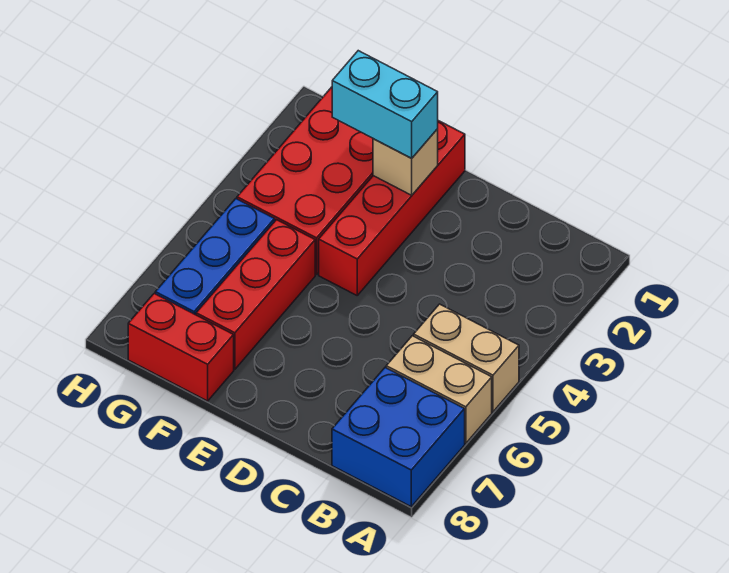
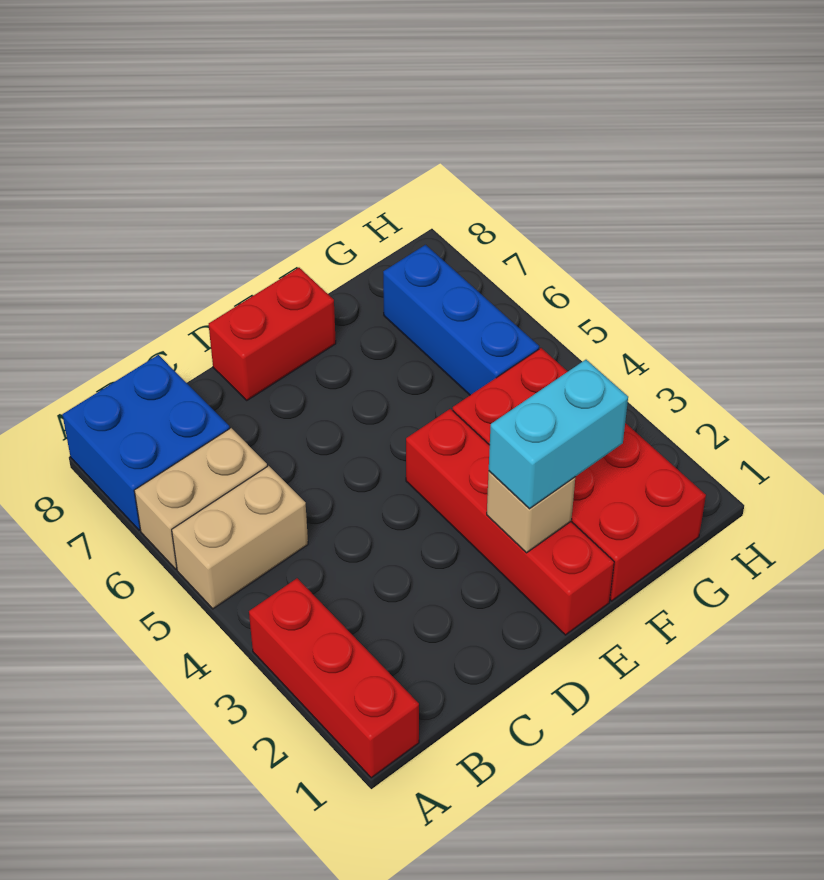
red brick F5:F7 level 1 -> red brick A1:A3 level 1
red brick F8:G8 level 1 -> red brick D8:E8 level 1

